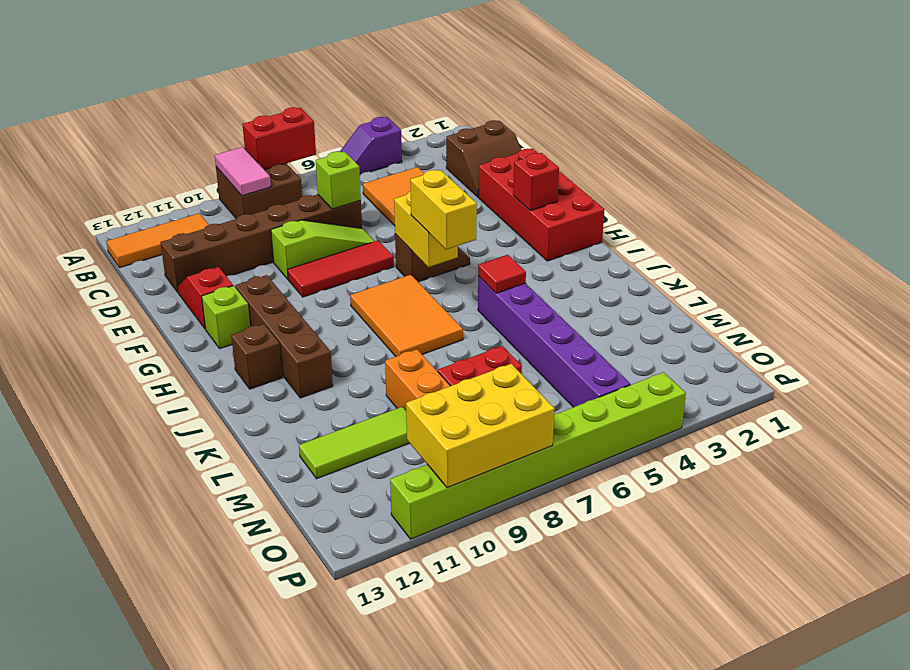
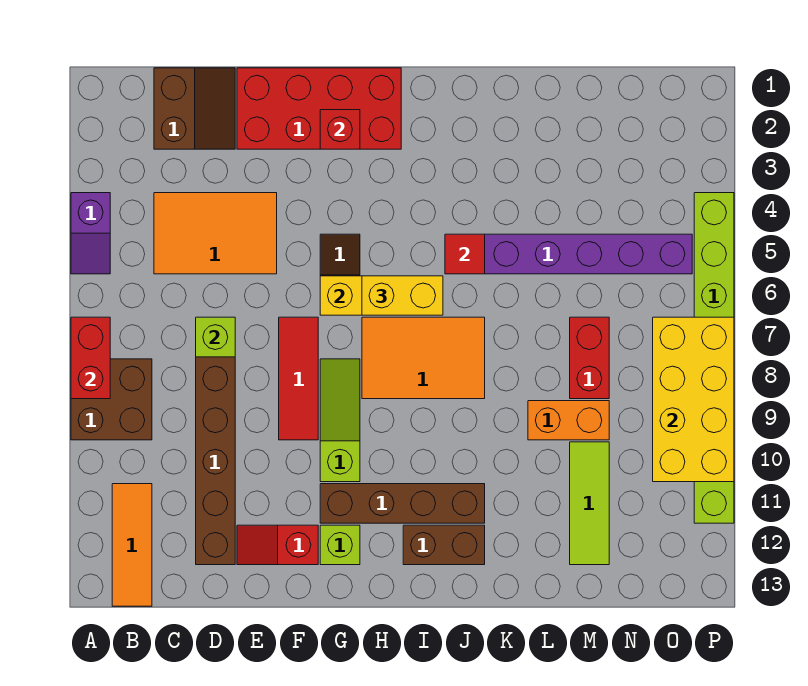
pink tile A9:B9 level 2 -> none
lime slope E7:E9 level 1 top 9 -> lime slope G8:G10 level 1 top 10
brown brick I12 level 1 -> brown brick I12:J12 level 1
yellow brick O8:P10 level 2 -> yellow brick O7:P10 level 2

